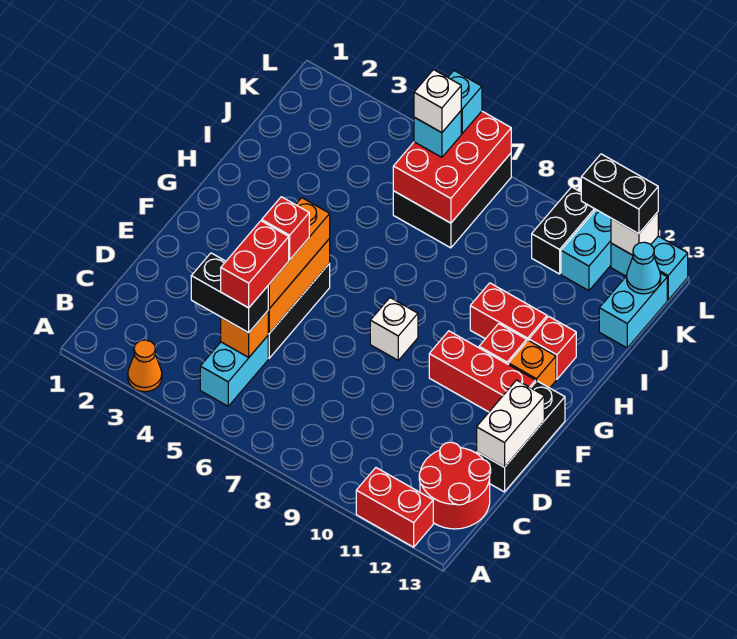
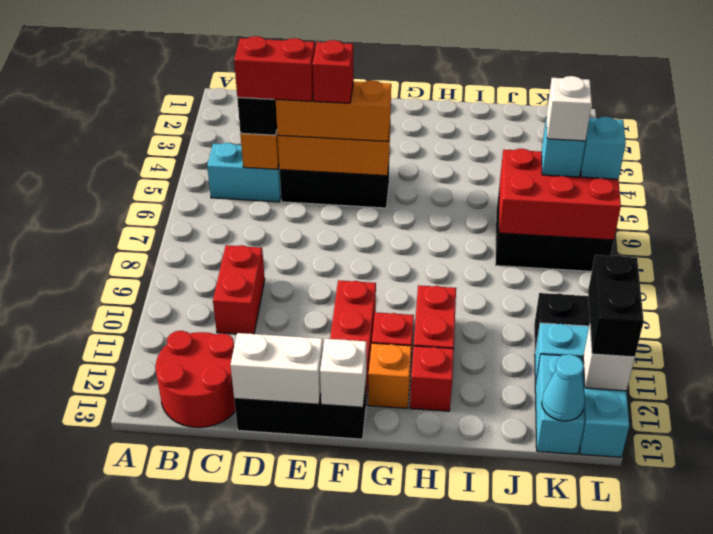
orange cone A3 level 1 -> none
red brick A11:A12 level 1 -> red brick C9:C10 level 1
white brick F8 level 1 -> white brick F13 level 2
cyan brick J13:K13 level 1 -> cyan brick K12:K13 level 1

